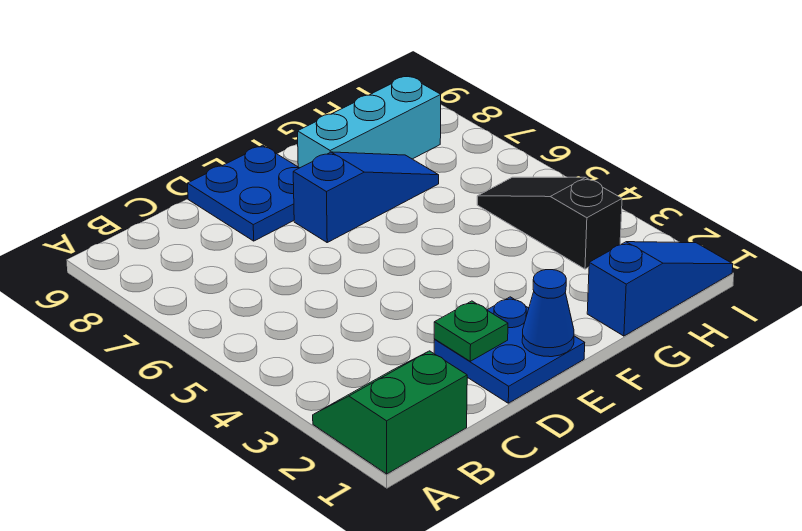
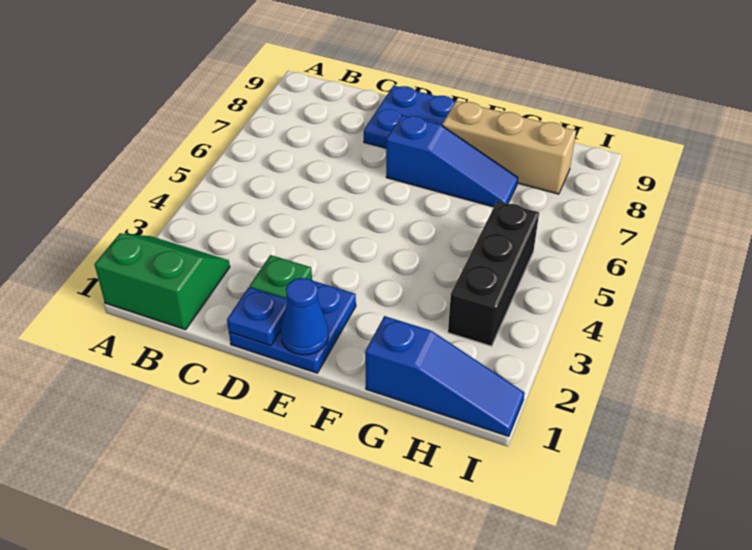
none -> blue plate D1 level 2
cyan brick F8:H8 level 1 -> tan brick F8:H8 level 1
black slope H3:H5 level 1 top 3 -> black brick H3:H5 level 1

